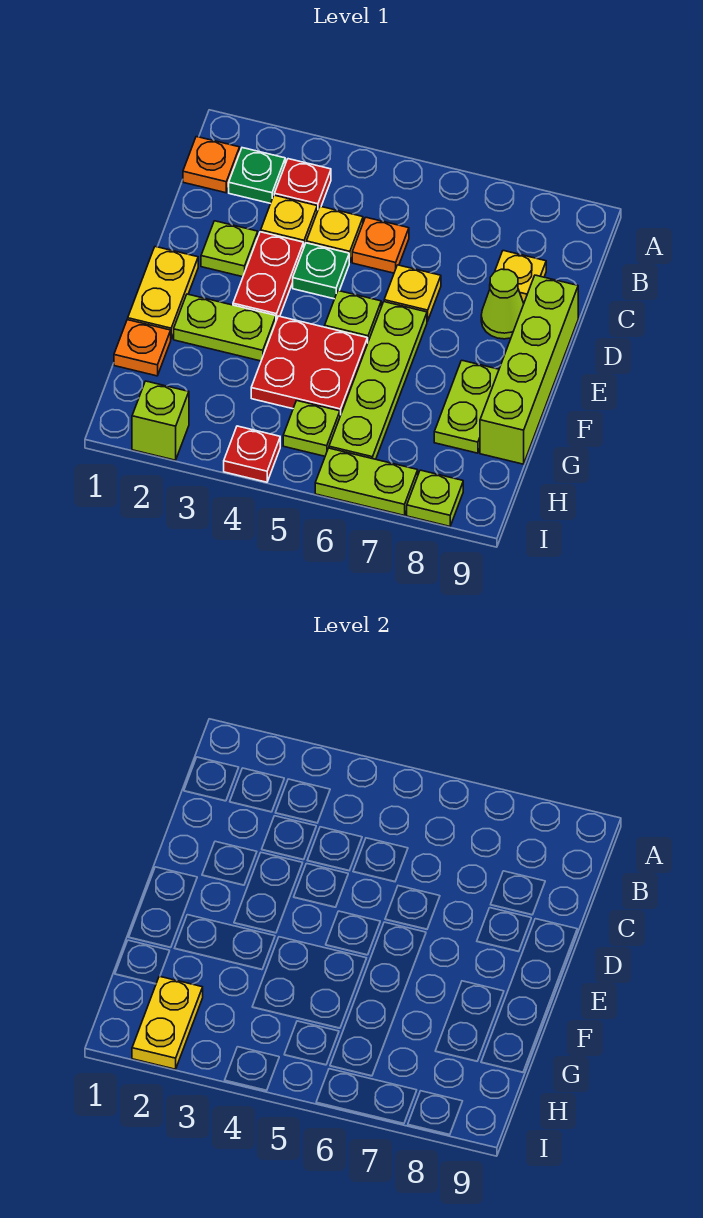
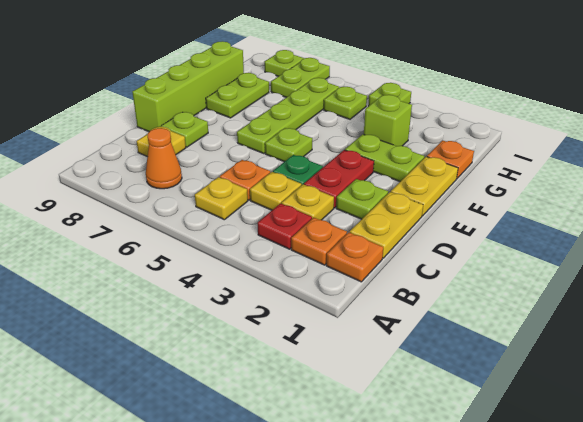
green plate B2 level 1 -> orange plate B2 level 1
none -> orange cone B7 level 1
yellow plate D6 level 1 -> yellow plate B5 level 1
lime cone D8 level 1 -> lime plate D8 level 1
red plate F4:G5 level 1 -> none
yellow plate H2:I2 level 2 -> yellow plate C1:D1 level 1
lime brick I2 level 1 -> lime brick G3 level 1
red plate I4 level 1 -> lime plate I4 level 1
lime plate I6:I7 level 1 -> lime plate H7:I7 level 1

